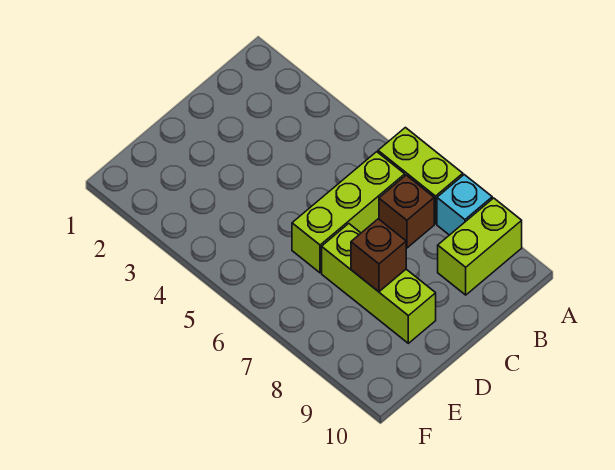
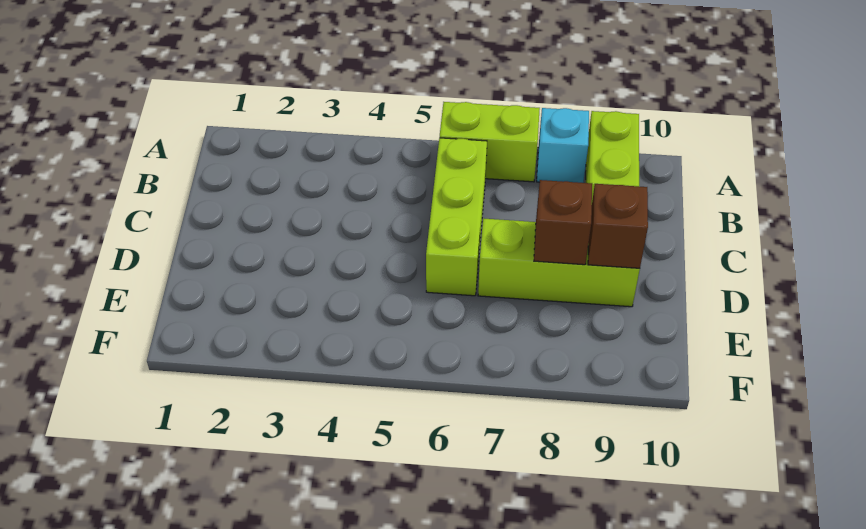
brown brick B7 level 1 -> brown brick D9 level 2

